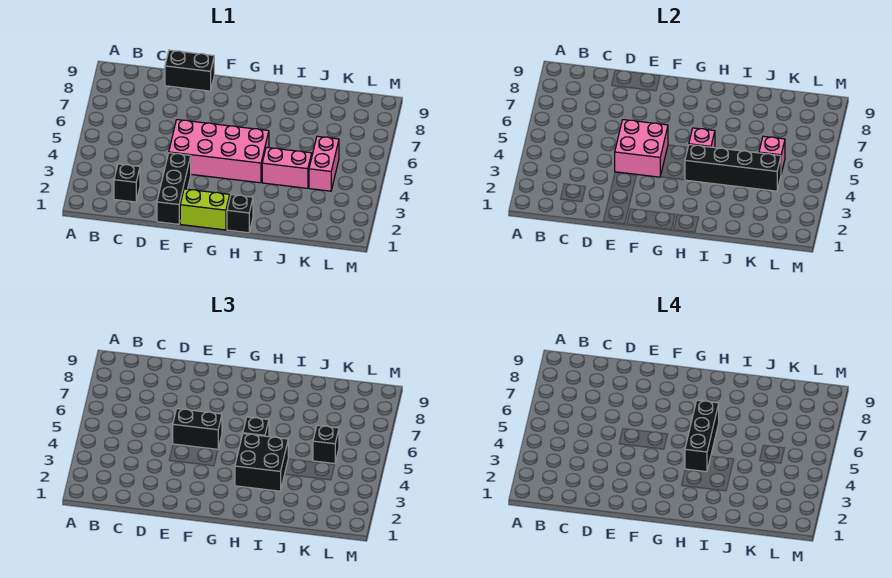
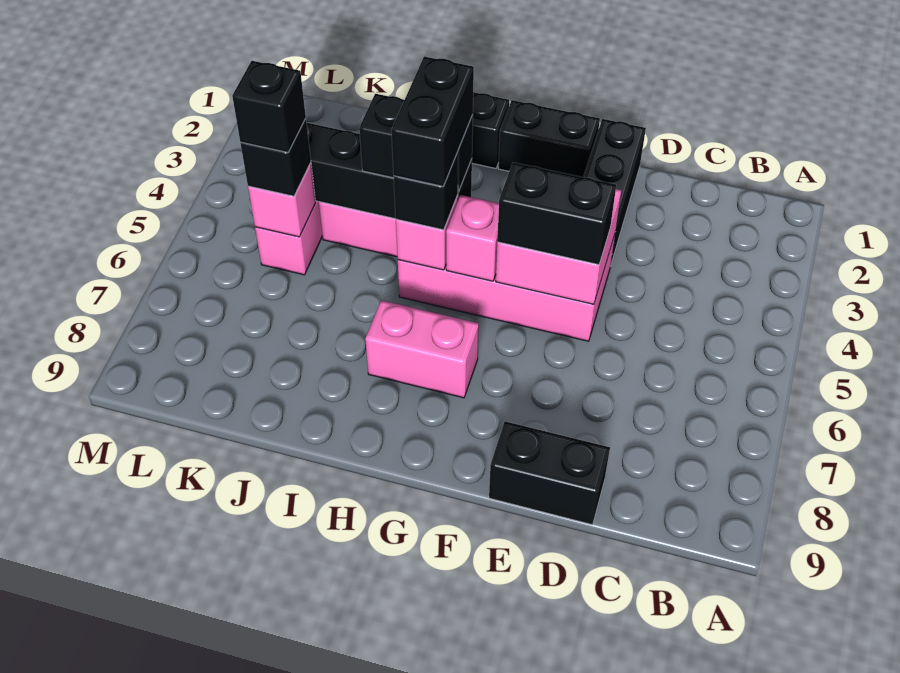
black brick C2 level 1 -> black brick K5 level 4
lime brick F1:G1 level 1 -> black brick F1:G1 level 1
none -> pink brick G5 level 2
none -> pink brick G7:H7 level 1
black brick H3:I4 level 3 -> black brick H4:I4 level 3
black brick H4:H6 level 4 -> black brick H4:H5 level 4

